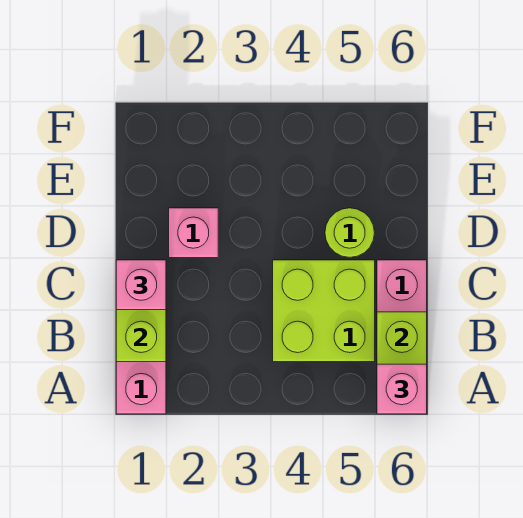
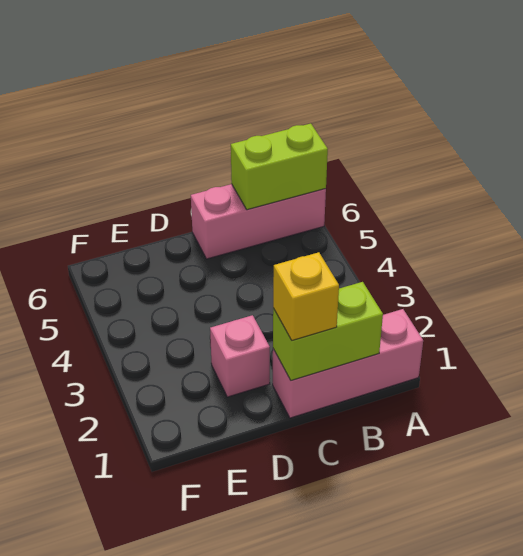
pink brick A6 level 3 -> none
lime brick B4:C5 level 1 -> none
pink brick C1 level 3 -> yellow brick C1 level 3
lime round brick D5 level 1 -> none

